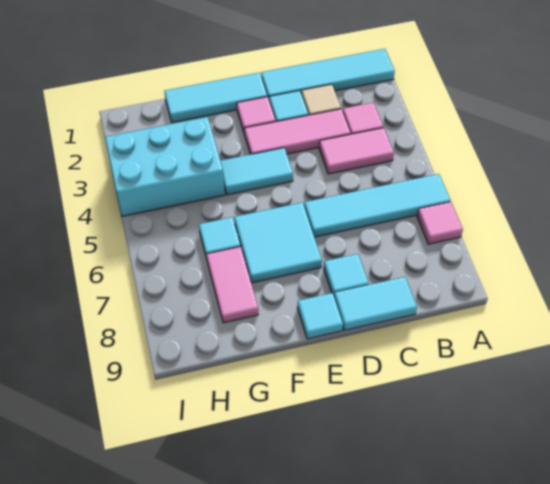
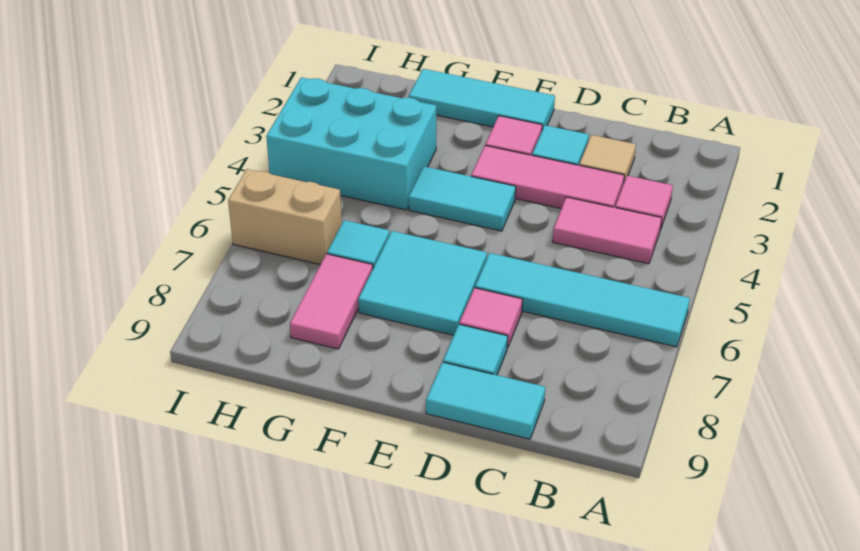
cyan tile A1:D1 level 1 -> none
pink tile A7 level 1 -> pink tile D7 level 1
cyan tile E9 level 1 -> none
none -> tan brick H6:I6 level 1

